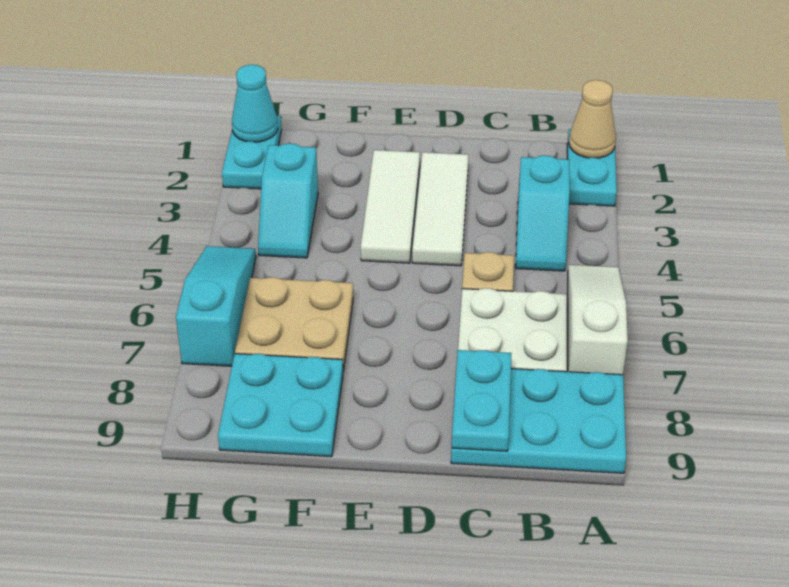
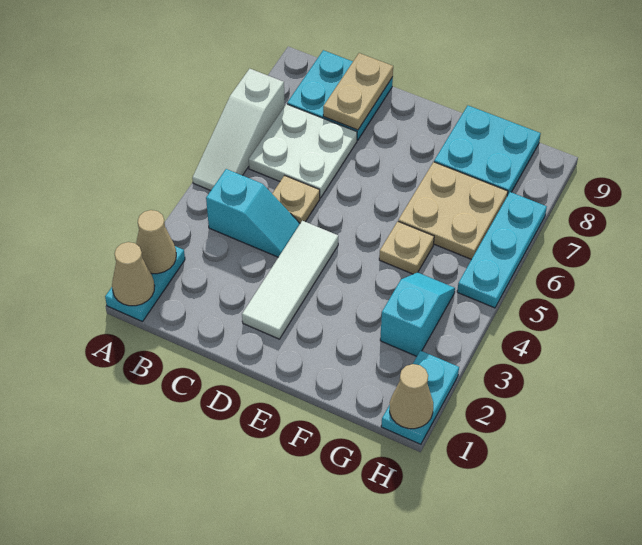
none -> tan cone A2 level 2
cyan plate A8:C9 level 1 -> cyan plate B8:C9 level 1
cyan slope B3:B4 level 1 top 3 -> cyan slope B4:C4 level 1 top B
cyan plate C8:C9 level 2 -> tan plate C8:C9 level 2
white tile E2:E4 level 1 -> none
none -> tan plate F5 level 1
cyan cone H1 level 2 -> tan cone H1 level 2
cyan slope H5:H7 level 1 top 7 -> cyan plate H5:H7 level 1

